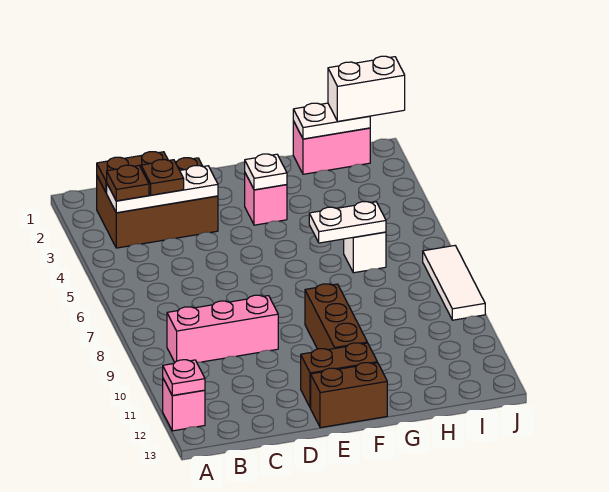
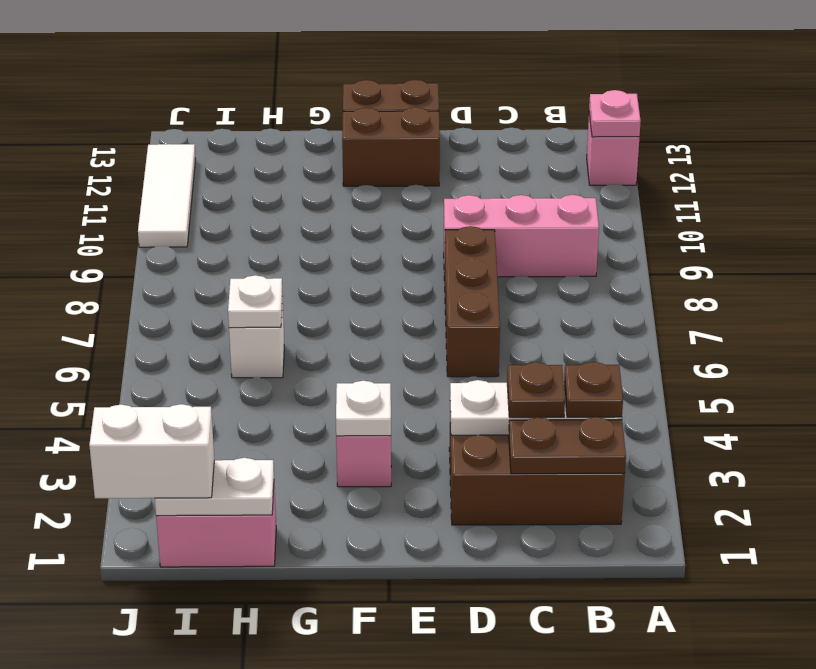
brown brick F9:F11 level 1 -> brown brick D6:D8 level 1
white plate G6:H6 level 2 -> white plate H6 level 2
white tile J7:J9 level 1 -> white tile J10:J12 level 1

